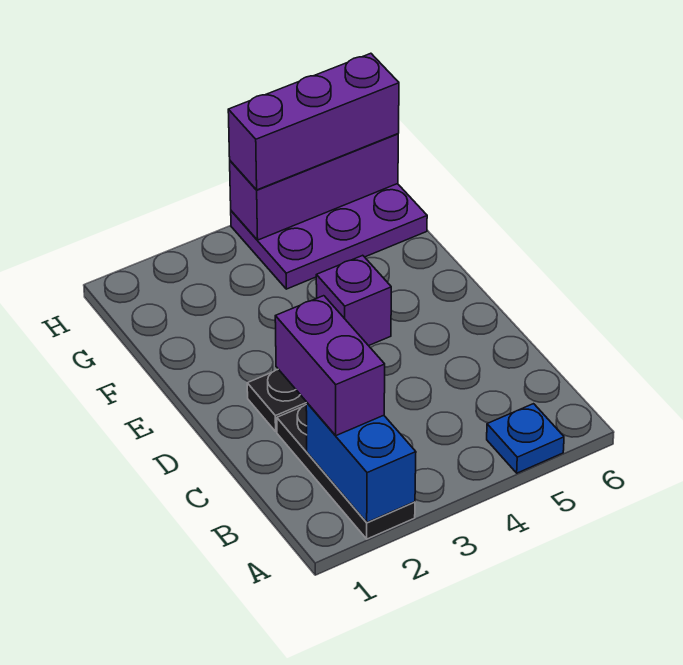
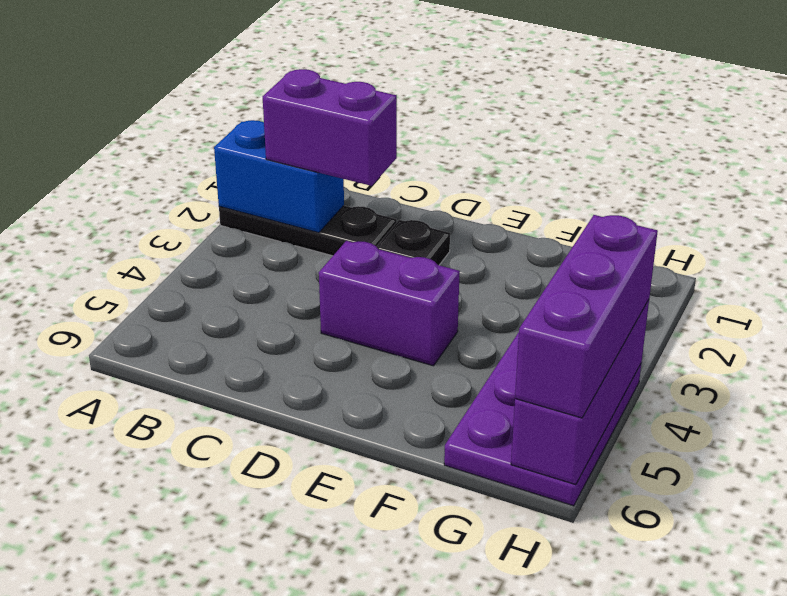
blue plate A5 level 1 -> none
purple brick E4 level 1 -> purple brick D4:E4 level 1

